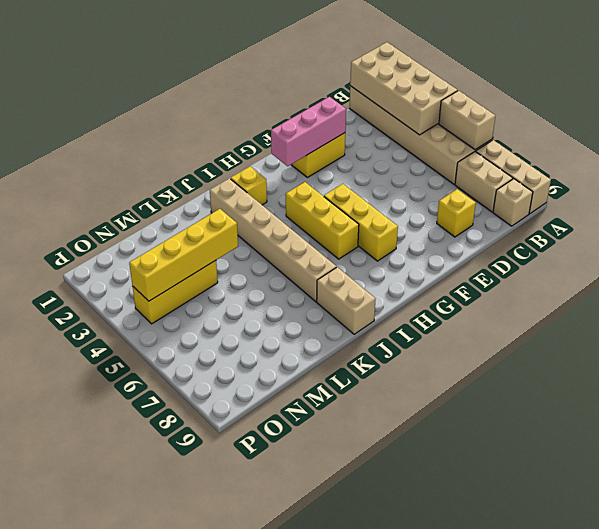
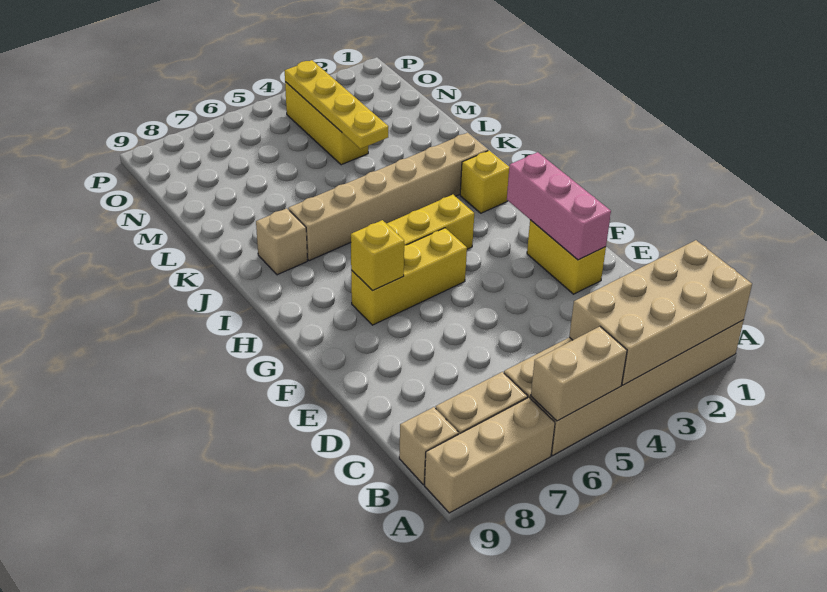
yellow brick D8 level 1 -> yellow brick G7 level 2
tan brick J8:J9 level 1 -> tan brick J8 level 1
yellow brick L4:O4 level 2 -> yellow plate L4:O4 level 2

